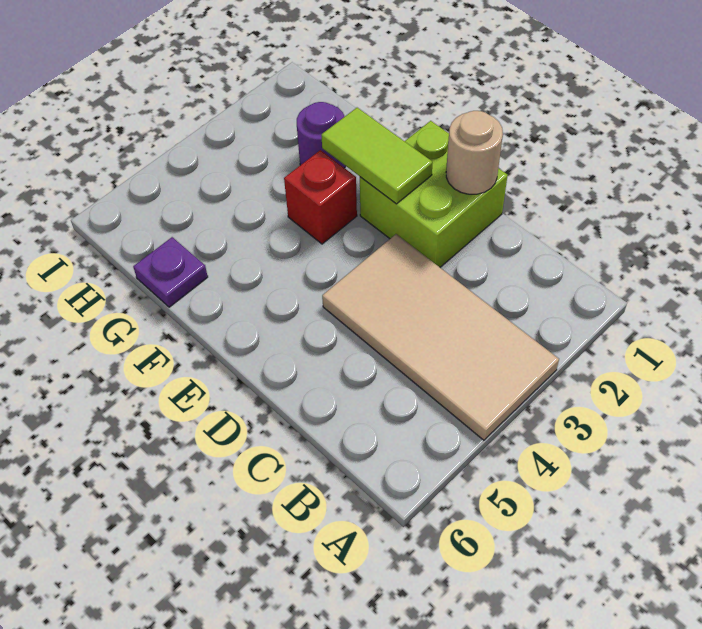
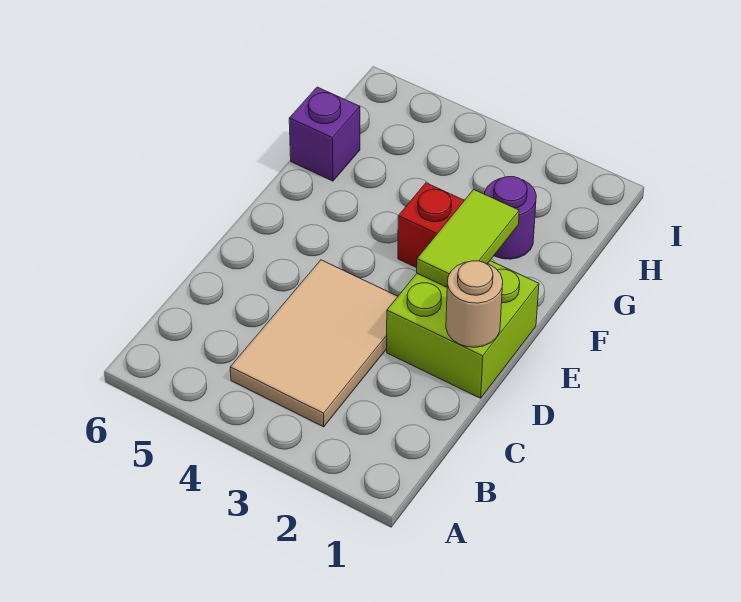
tan tile A3:D4 level 1 -> tan tile B3:D4 level 1
purple plate G6 level 1 -> purple brick G6 level 1

